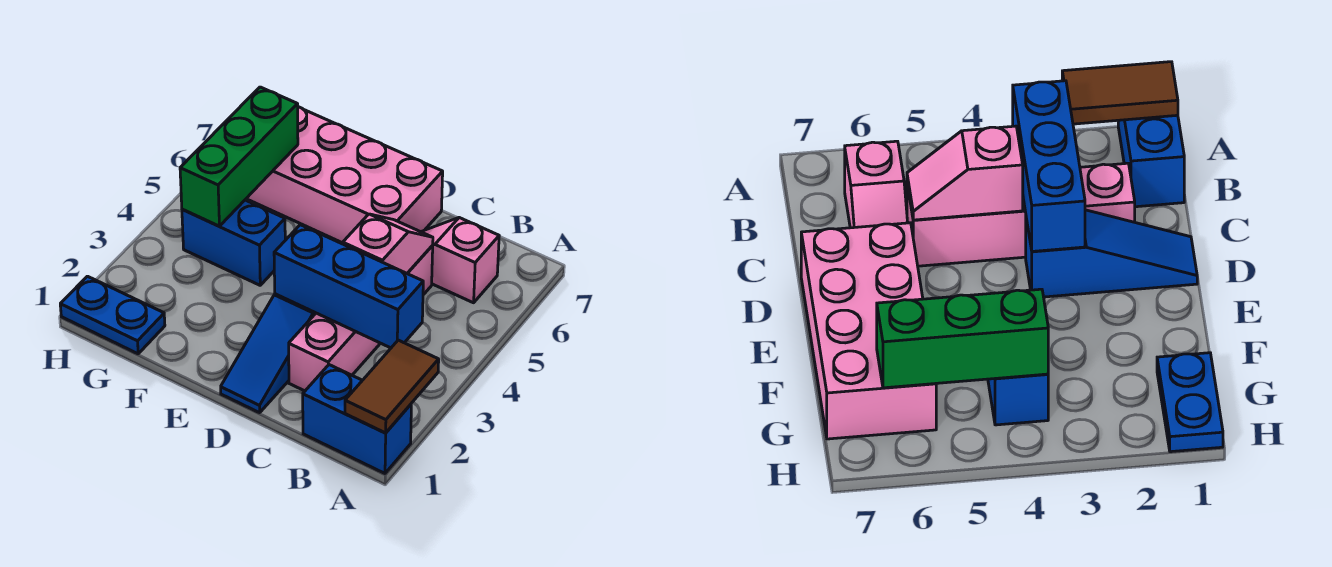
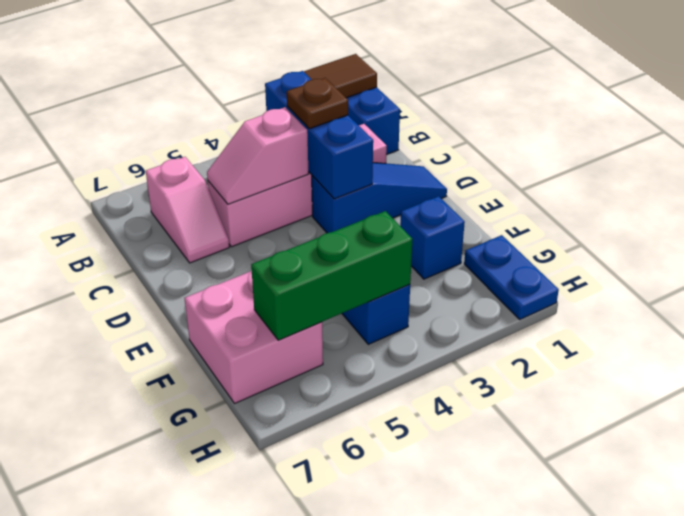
none -> brown plate C3 level 3
pink brick D6:G7 level 1 -> pink brick F6:G7 level 1
none -> blue brick F2 level 1

